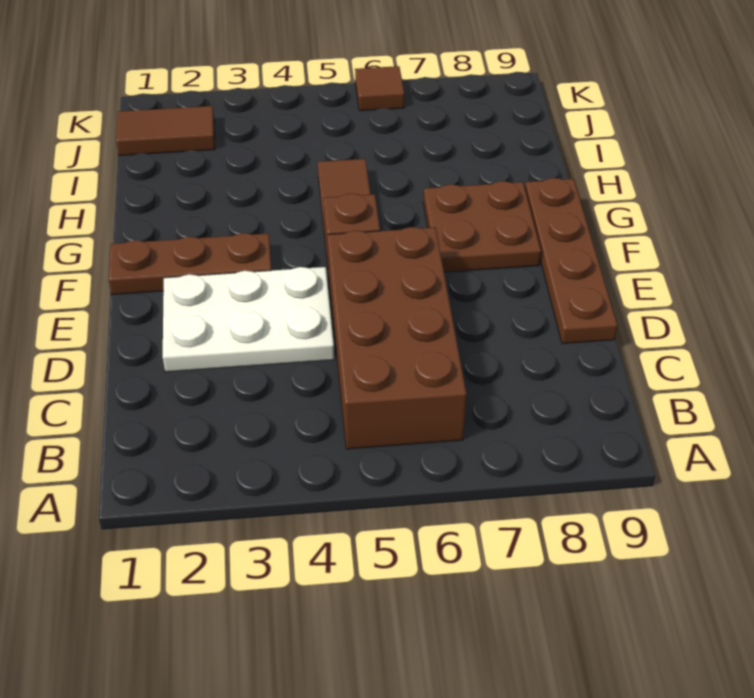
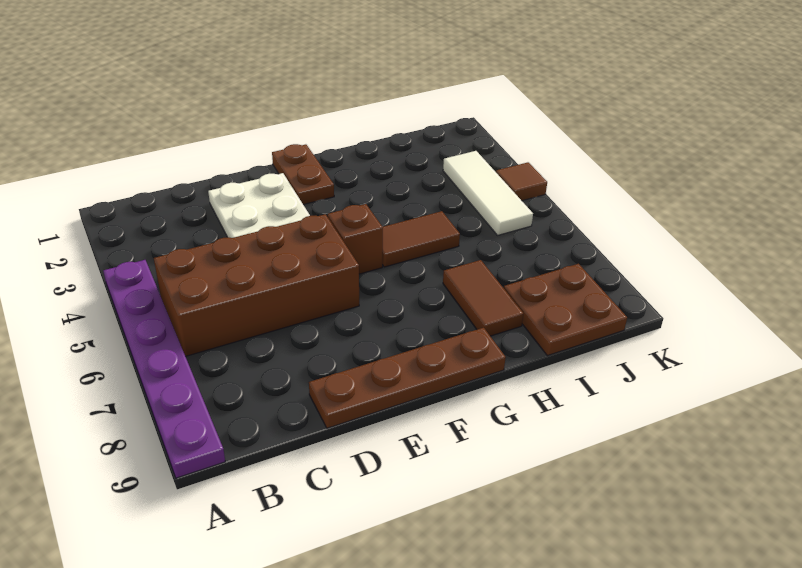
none -> purple plate A4:A9 level 1
brown plate F1:F3 level 1 -> brown plate F1:F2 level 1
brown plate F7:G8 level 1 -> brown plate I8:J9 level 1
brown tile J1:J2 level 1 -> brown tile H7:H8 level 1
none -> white tile J3:J5 level 1
brown tile K6 level 1 -> brown tile K4 level 1

